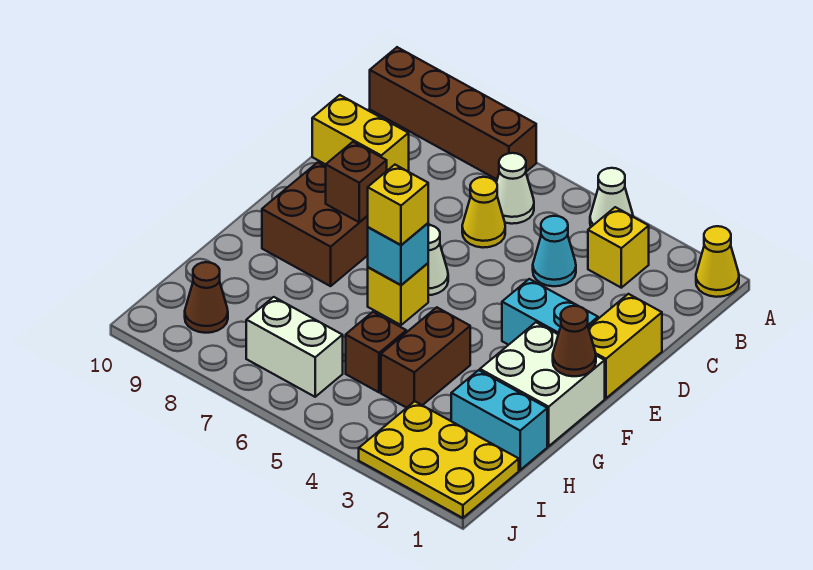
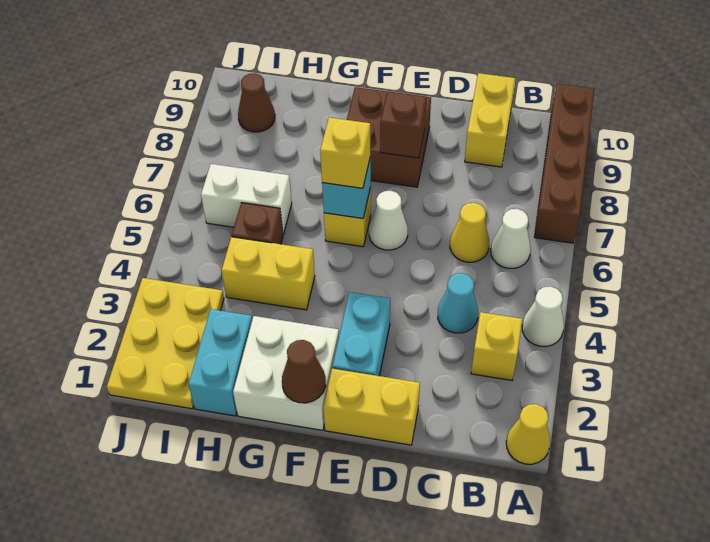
brown brick G4:H4 level 1 -> yellow brick G4:H4 level 1
white brick I6:I7 level 1 -> white brick H6:I6 level 1

